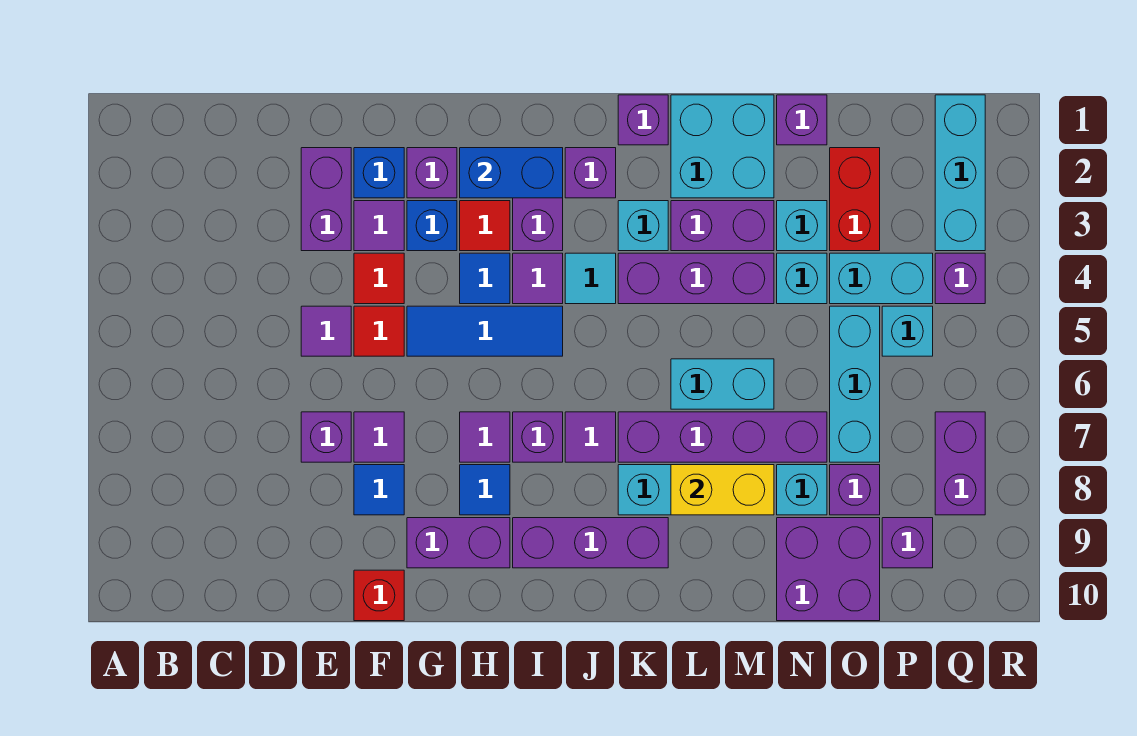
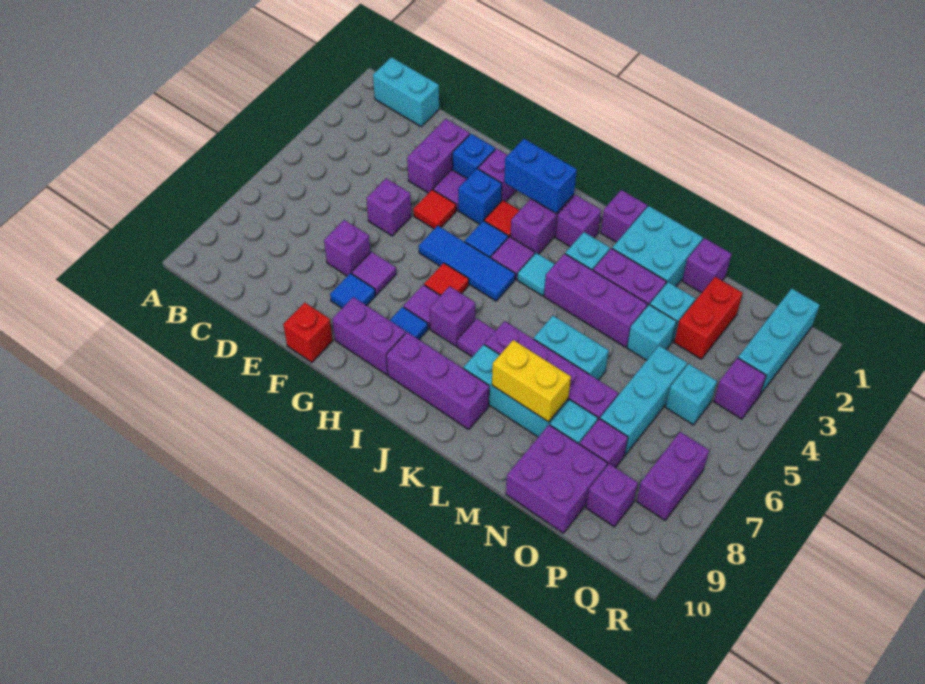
purple tile E5 level 1 -> purple brick E5 level 1
red tile F5 level 1 -> red tile H6 level 1
cyan brick O4:P4 level 1 -> cyan brick B1:C1 level 1

